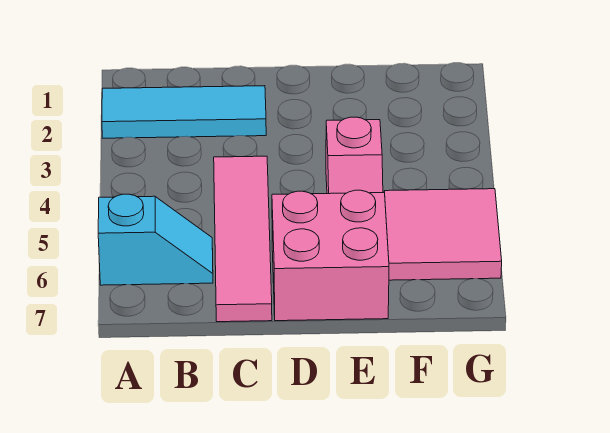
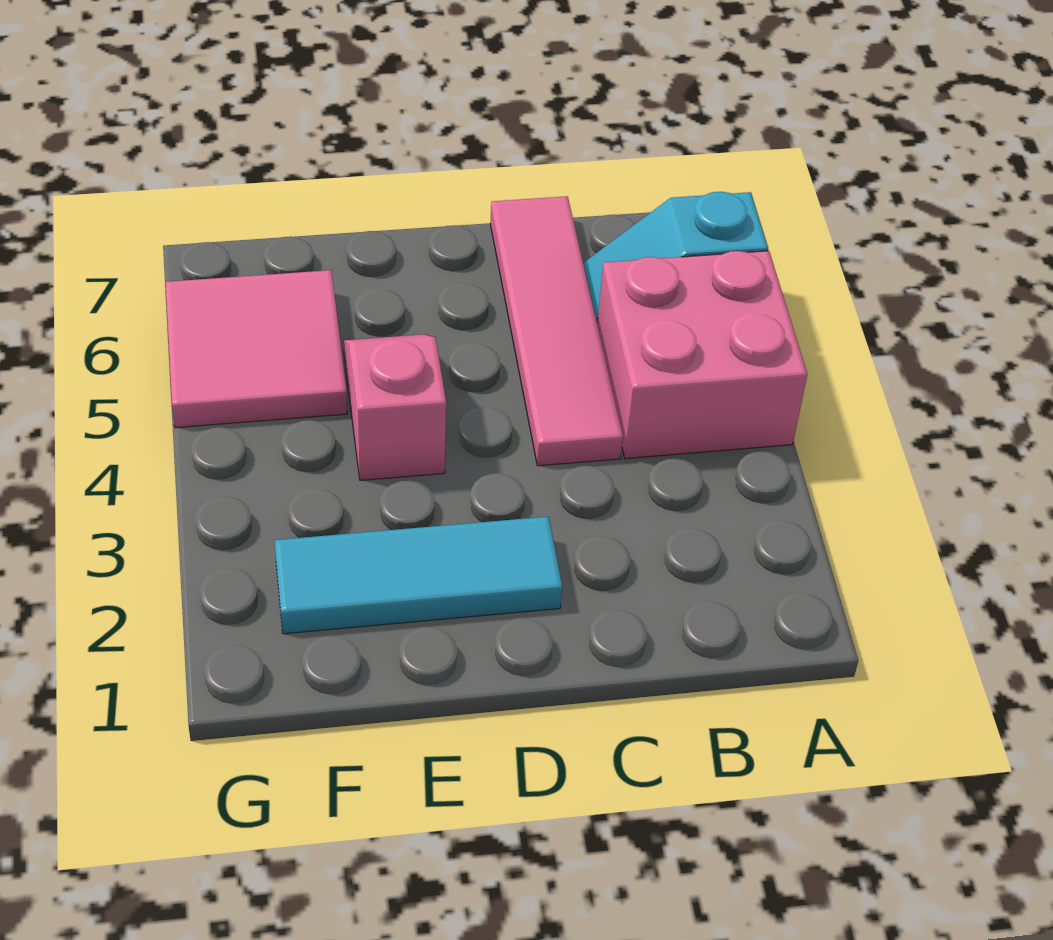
cyan tile A2:C2 level 1 -> cyan tile D2:F2 level 1
pink brick D6:E7 level 1 -> pink brick A4:B5 level 1

